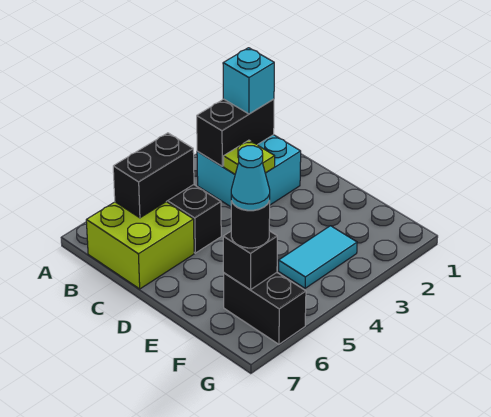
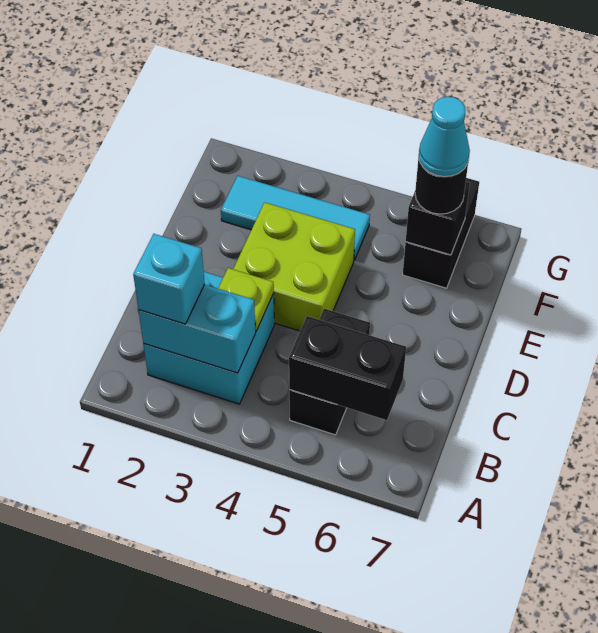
black brick B2:B3 level 2 -> cyan brick B2:B3 level 2
lime brick B6:C7 level 1 -> lime brick D3:E4 level 1
cyan tile F3:F4 level 1 -> cyan tile F2:F4 level 1

